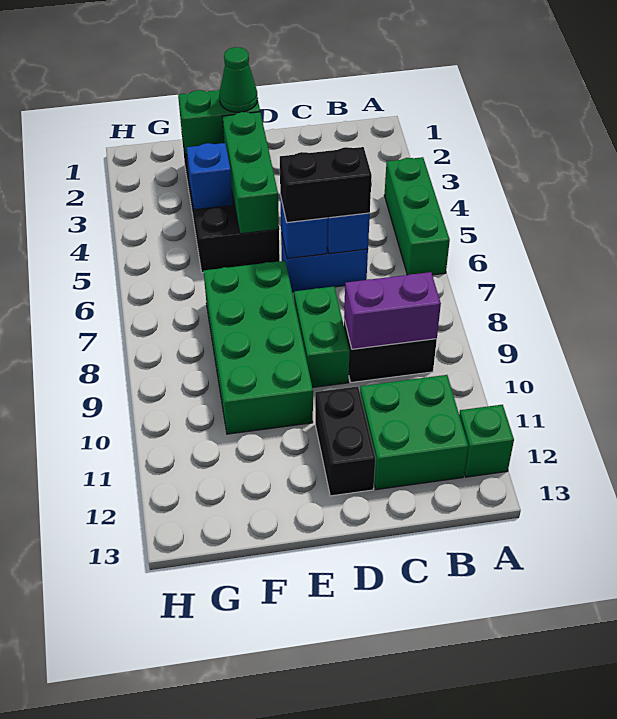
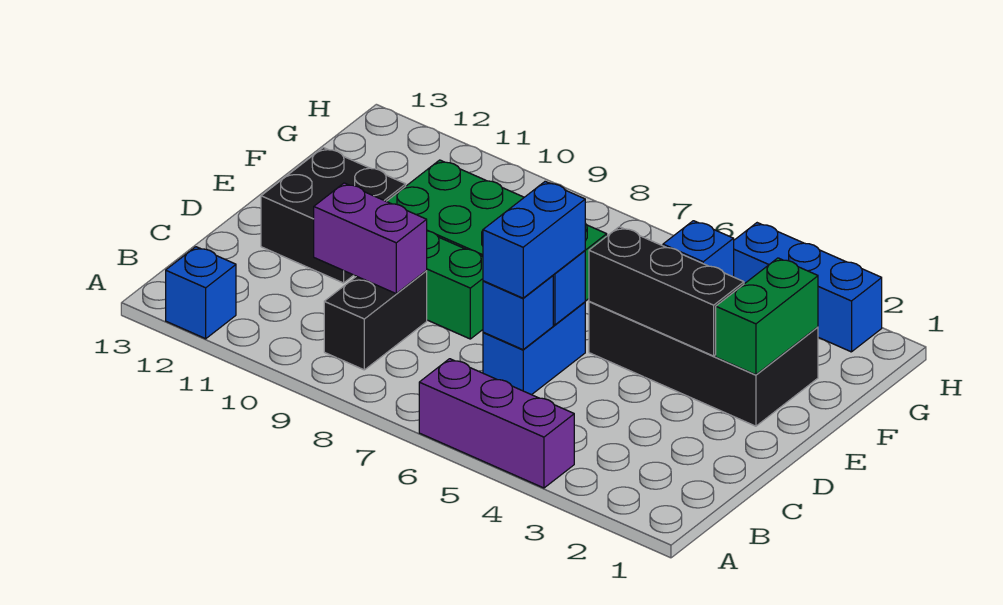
green brick A4:A6 level 1 -> purple brick A4:A6 level 1
green brick A12 level 1 -> blue brick A12 level 1
purple brick B9:C9 level 2 -> purple brick C9:C10 level 2
green brick B11:C12 level 1 -> none
black brick C6:D6 level 3 -> blue brick C6:D6 level 3
black brick D11:D12 level 1 -> black brick D11:E12 level 1
green cone E2 level 3 -> none
green brick E3:E5 level 2 -> black brick E3:E5 level 2
none -> blue brick H2:H4 level 1

